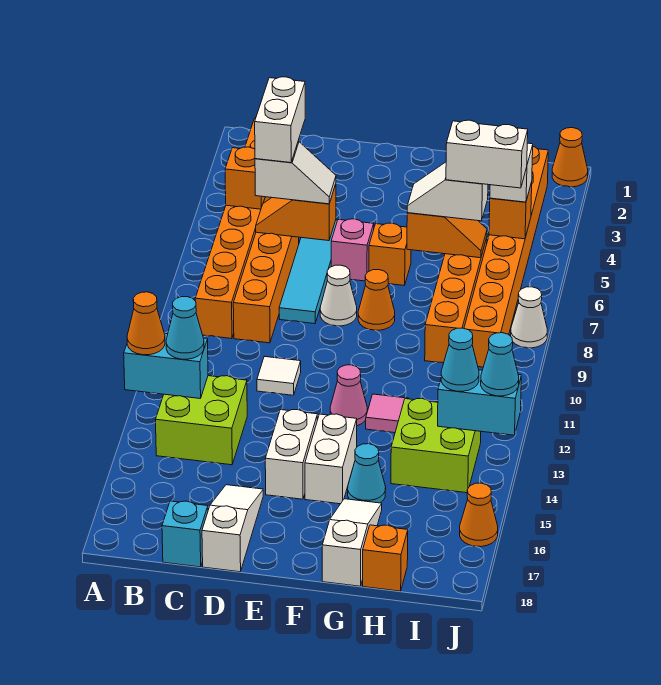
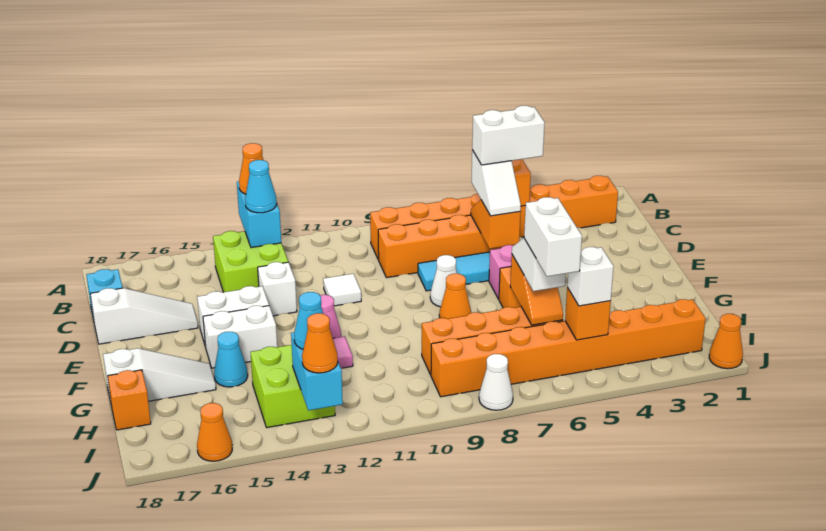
none -> white brick D13 level 1
cyan cone J13 level 3 -> orange cone J13 level 3

